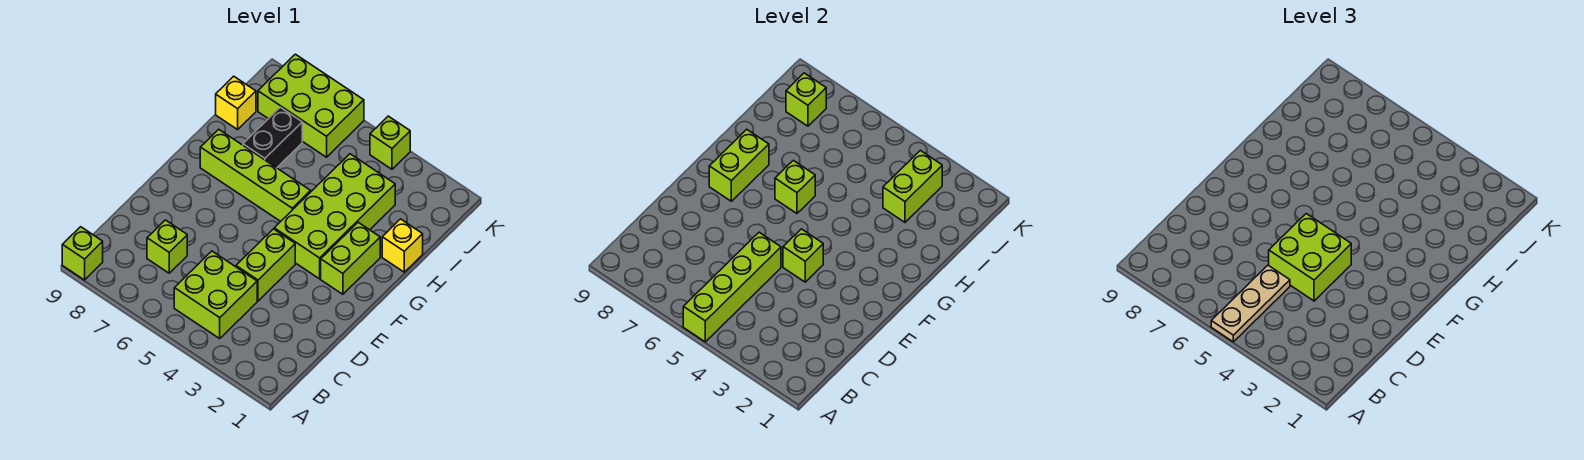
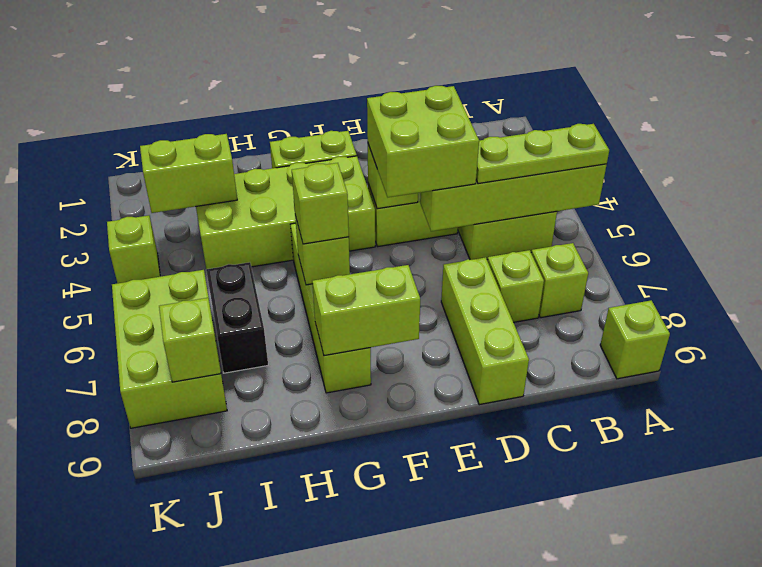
tan plate A5:C5 level 3 -> lime plate A5:C5 level 3
none -> lime brick B7 level 1
none -> lime brick D7:D9 level 1
none -> lime brick G6 level 3
yellow brick H1 level 1 -> none
black brick H7:I7 level 1 -> black brick I6:I7 level 1
yellow brick I9 level 1 -> none

